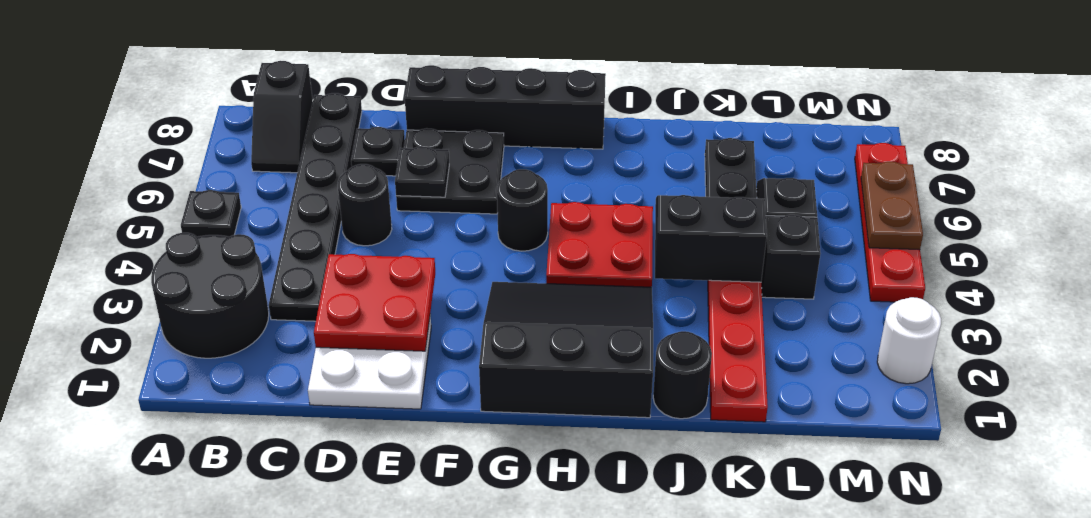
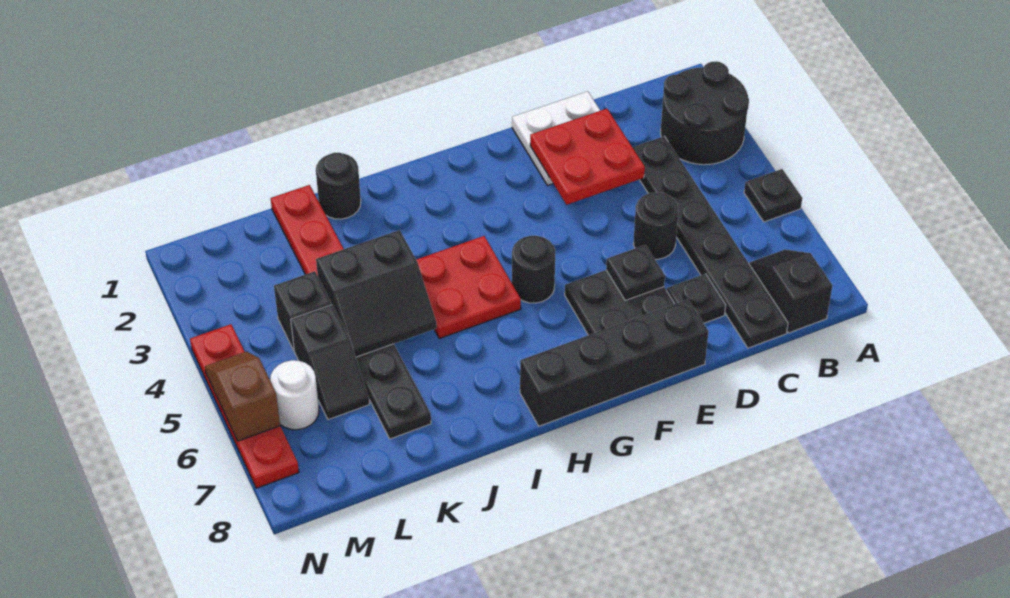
black slope G1:I3 level 1 top 1 -> none
white round brick N2 level 1 -> white round brick M6 level 1
brown plate N5:N6 level 2 -> brown slope N5:N6 level 2 top 6

